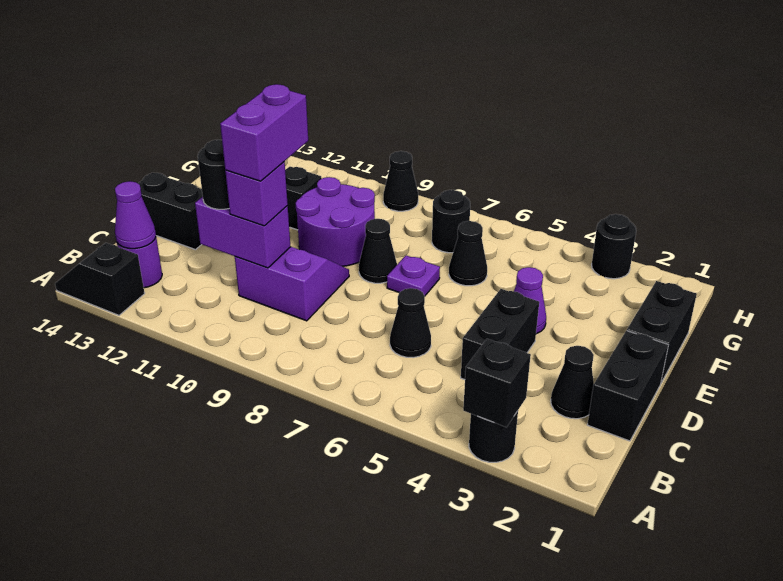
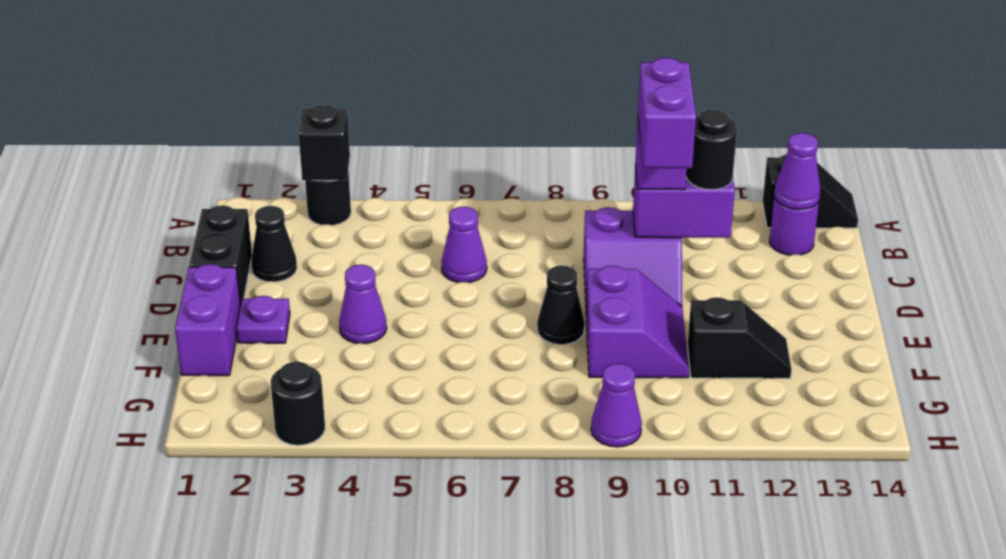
black brick C4:D4 level 1 -> none
black cone C6 level 1 -> purple cone C6 level 1
black brick D13:D14 level 1 -> none
black brick E1:F1 level 1 -> purple brick E1:F1 level 1
purple plate E7 level 1 -> purple plate E2 level 1
purple round brick E9:F10 level 1 -> purple slope E9:F10 level 1 top 9
black cone F6 level 1 -> none
black round brick G7 level 1 -> none
black cone H9 level 1 -> purple cone H9 level 1

